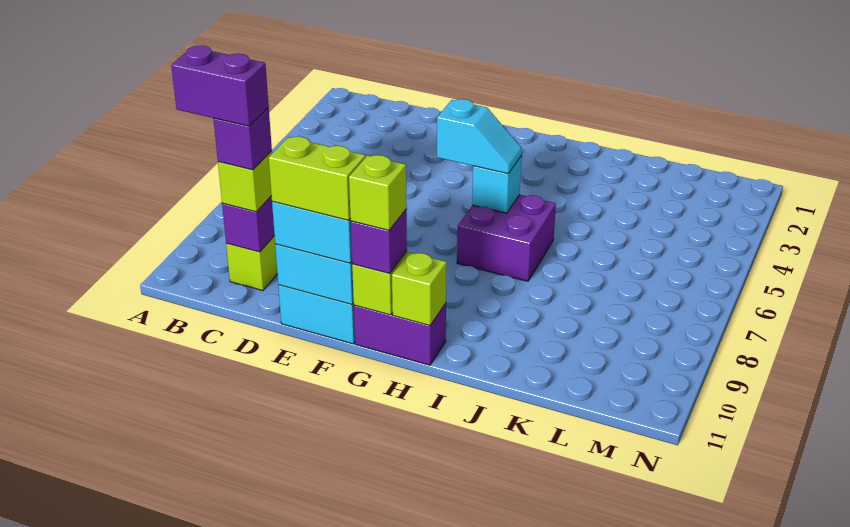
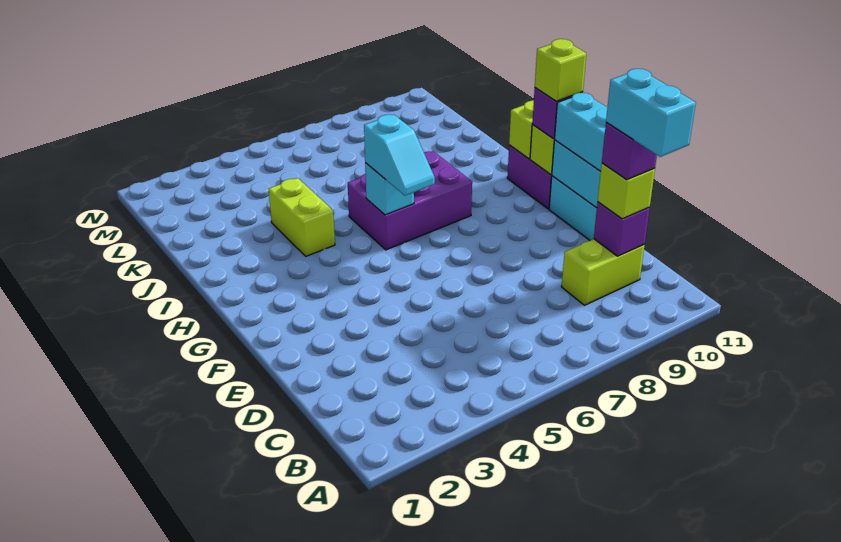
purple brick B10:C10 level 5 -> cyan brick B10:C10 level 5
lime brick E11:F11 level 4 -> lime brick I4:J4 level 1
cyan slope G6:H6 level 3 top G -> cyan slope G6:H6 level 3 top H
purple brick H6:I7 level 1 -> purple brick H6:I8 level 1

